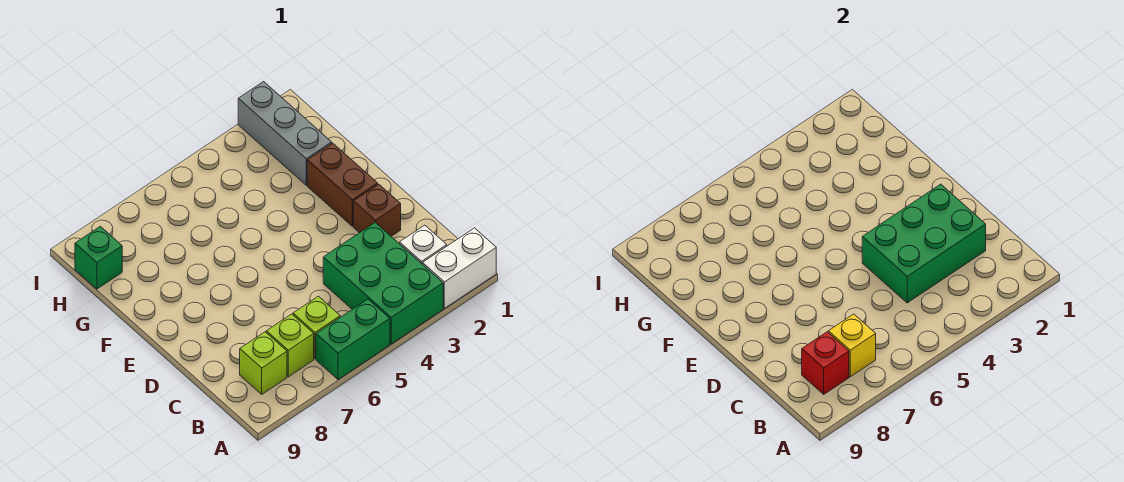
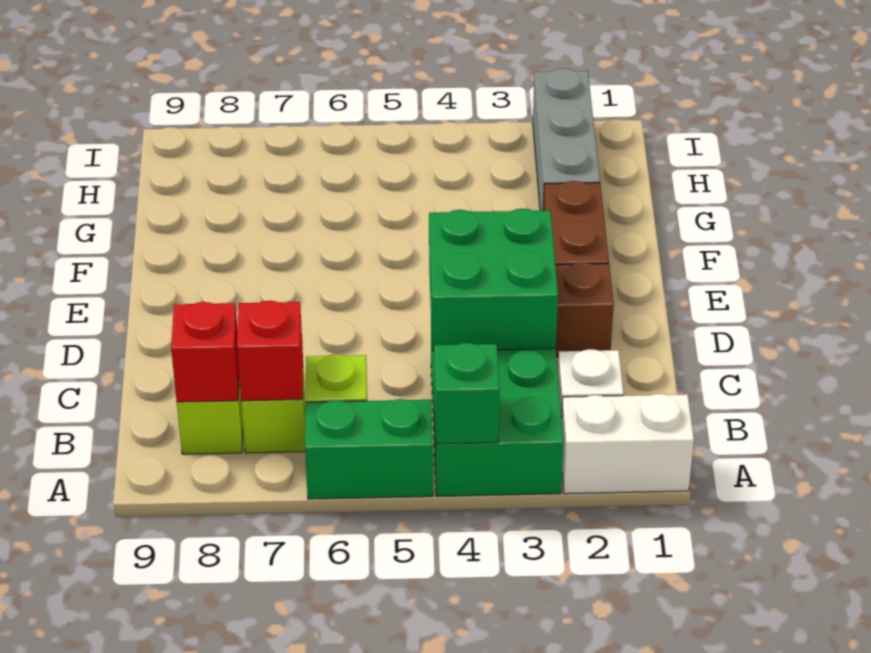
yellow brick B7 level 2 -> red brick B7 level 2
green brick C2:D4 level 2 -> green brick C3:D4 level 2
green brick H9 level 1 -> green brick A4 level 2

